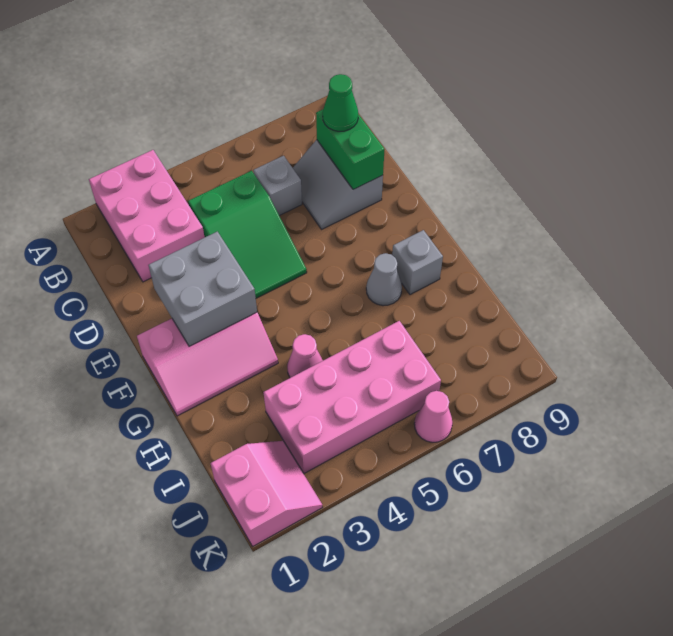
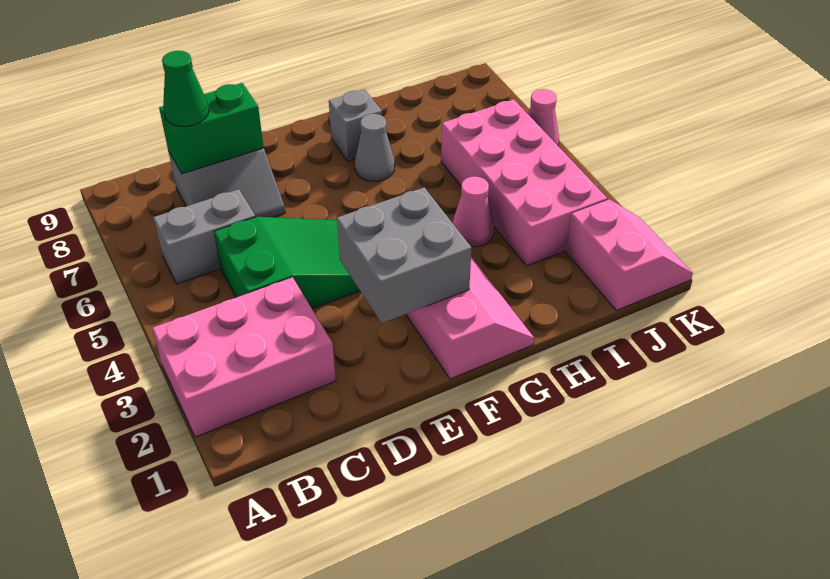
grey brick C6 level 1 -> grey brick B6:C6 level 1
pink slope J1:K2 level 1 top 1 -> pink slope J1:K2 level 1 top J

